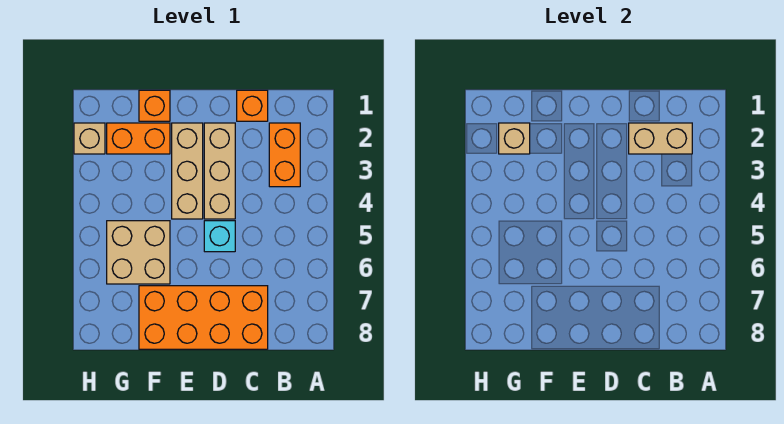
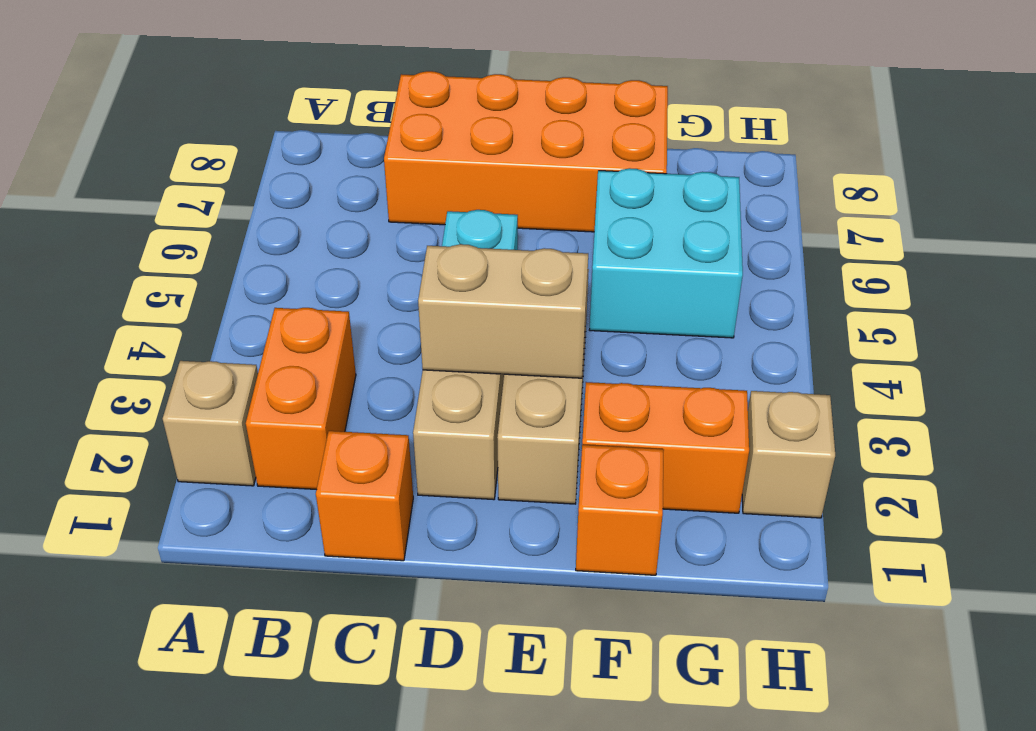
tan brick B2:C2 level 2 -> tan brick D3:E3 level 2
tan brick F5:G6 level 1 -> cyan brick F5:G6 level 1
tan brick G2 level 2 -> tan brick A2 level 1

